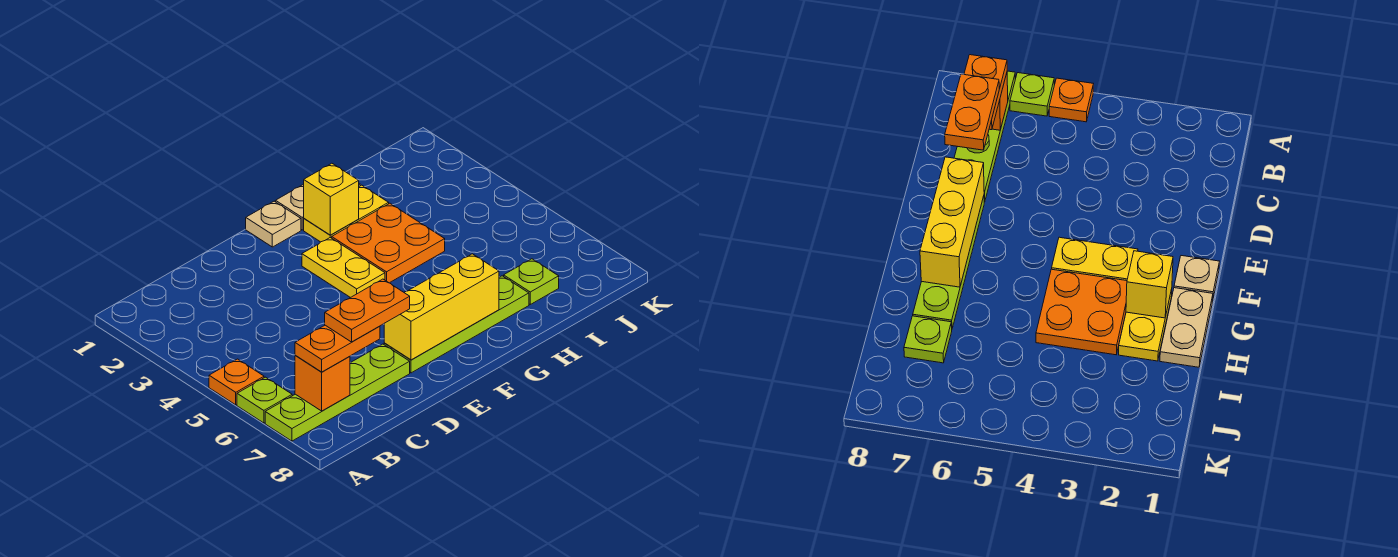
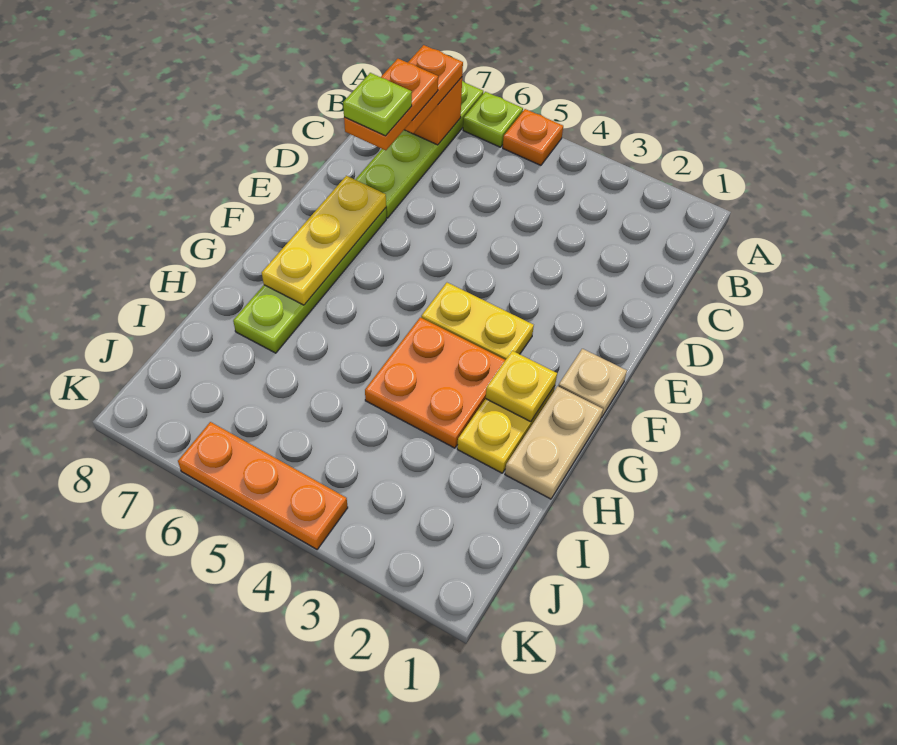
yellow brick E7:G7 level 2 -> yellow plate E7:G7 level 2
yellow brick G2 level 2 -> yellow plate G2 level 2
lime plate I7 level 1 -> lime plate D7 level 5
none -> orange plate K4:K6 level 1

